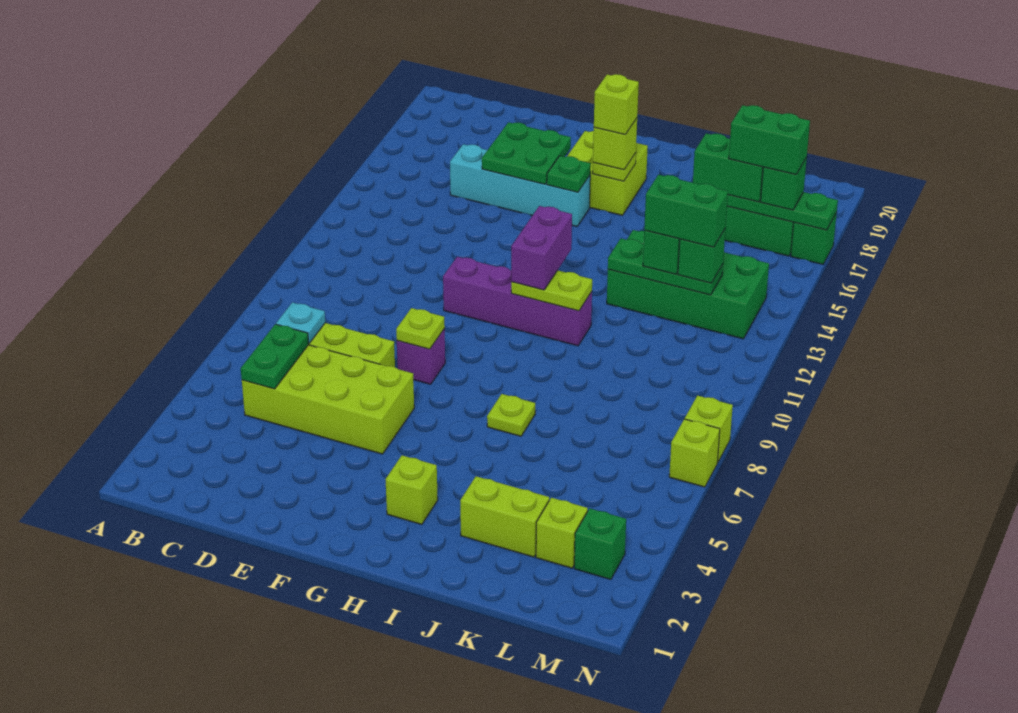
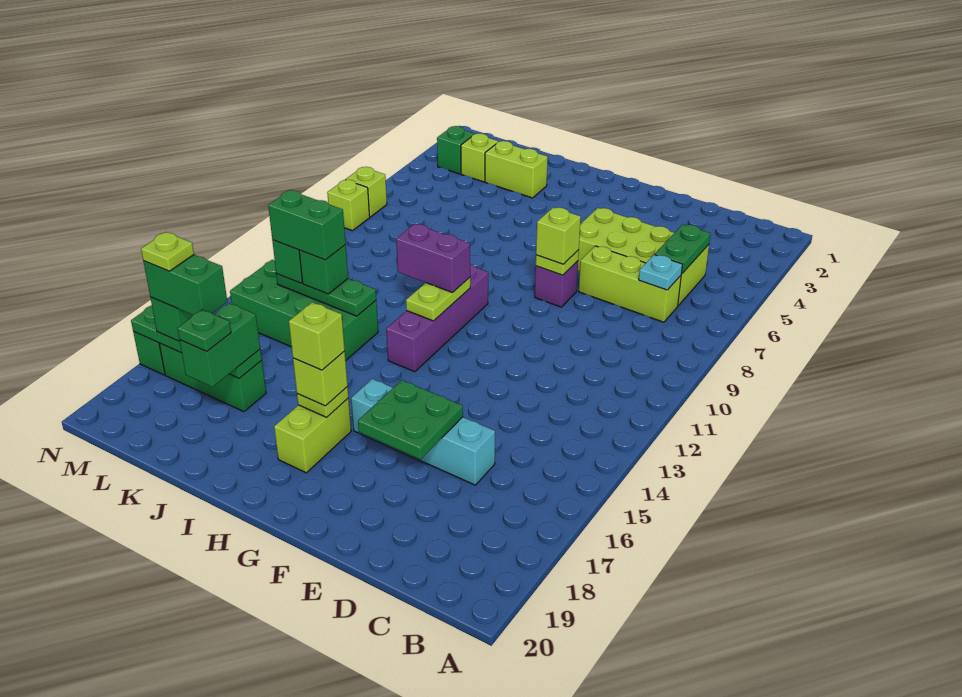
purple brick F11:I11 level 1 -> purple brick H10:H13 level 1
green plate G16 level 2 -> green plate K18 level 4
lime brick G17:H18 level 1 -> lime brick H17:H18 level 1
lime brick H3 level 1 -> lime brick F8 level 3
lime plate H11:I11 level 2 -> lime plate H11:H12 level 2
purple brick H11:H12 level 3 -> purple brick H11:I11 level 3
lime plate I7 level 1 -> lime plate M17 level 5
green brick K17:L17 level 3 -> green brick K17:K18 level 3

